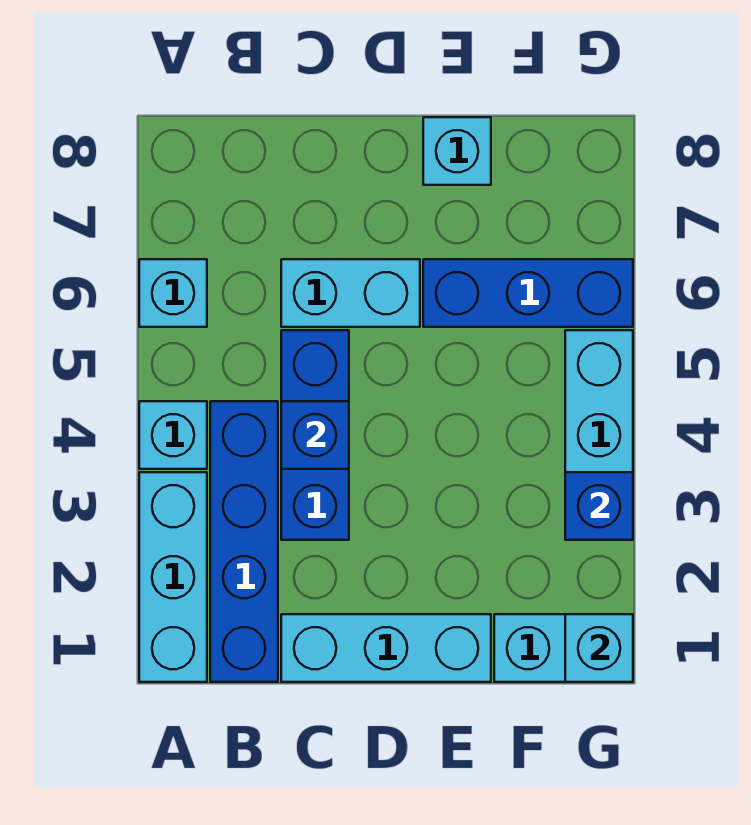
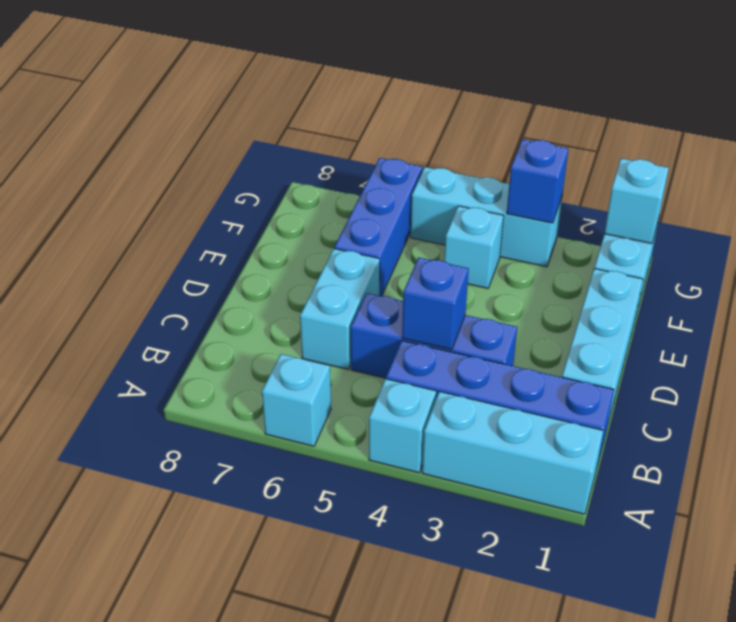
cyan brick E8 level 1 -> cyan brick F4 level 1

